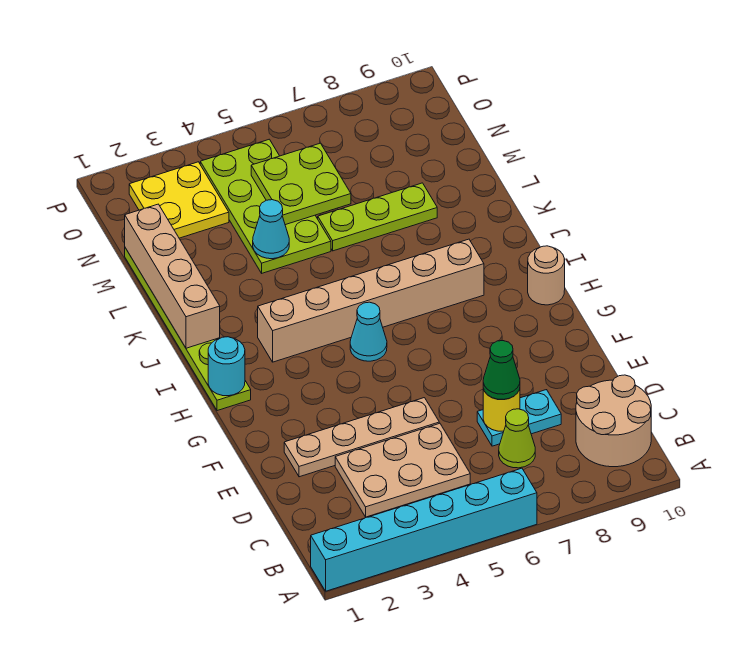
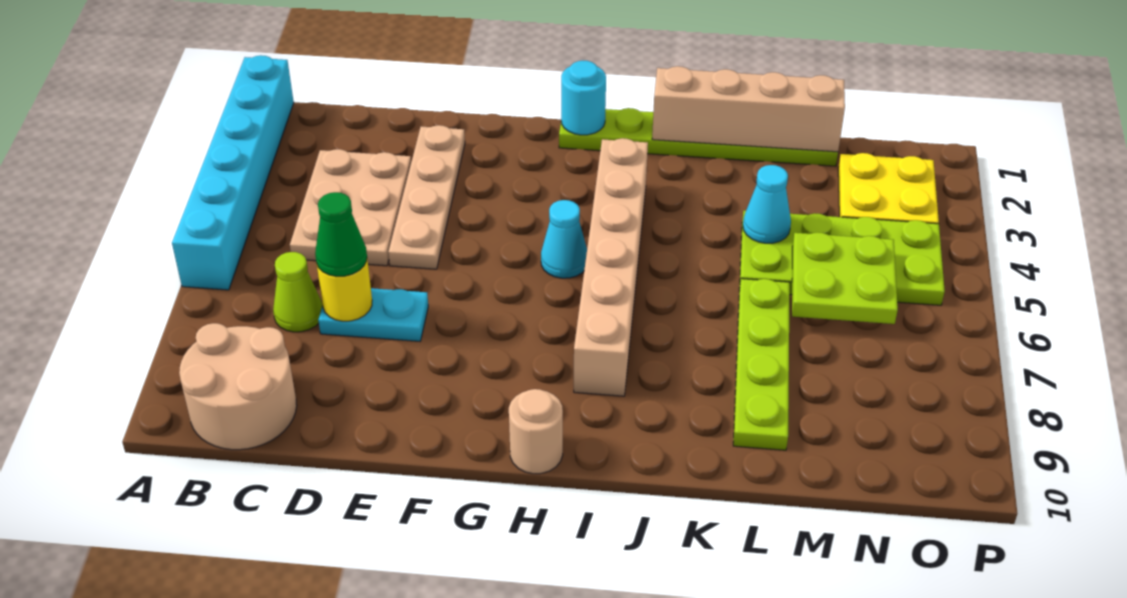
cyan plate D7:D8 level 1 -> cyan plate D7:E7 level 1
lime plate L6:L8 level 1 -> lime plate L6:L9 level 1

